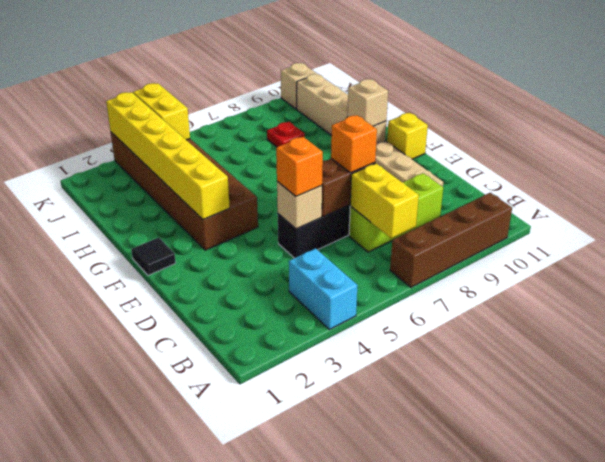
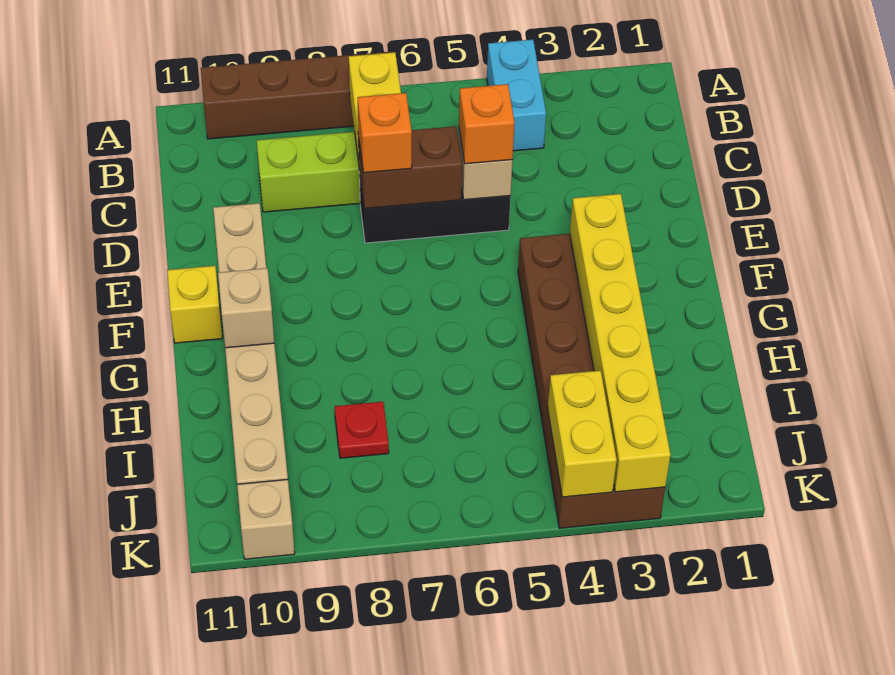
black tile F1 level 1 -> none

